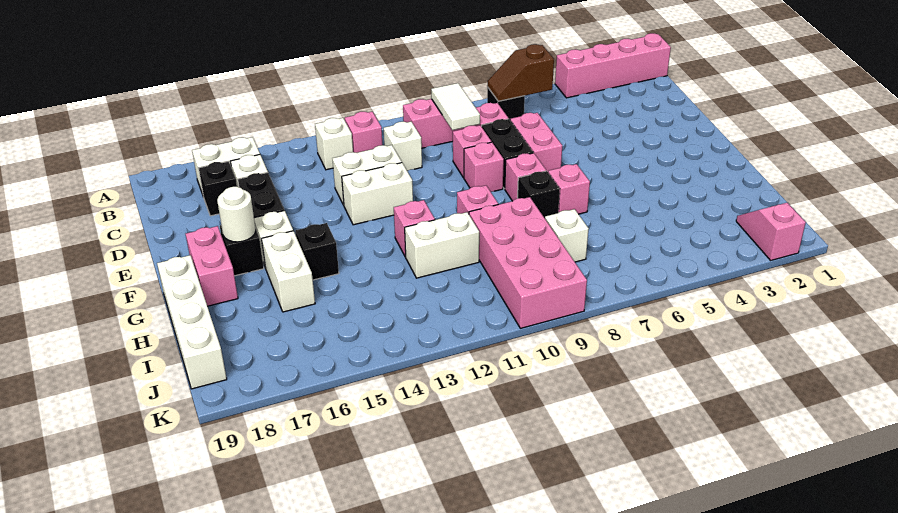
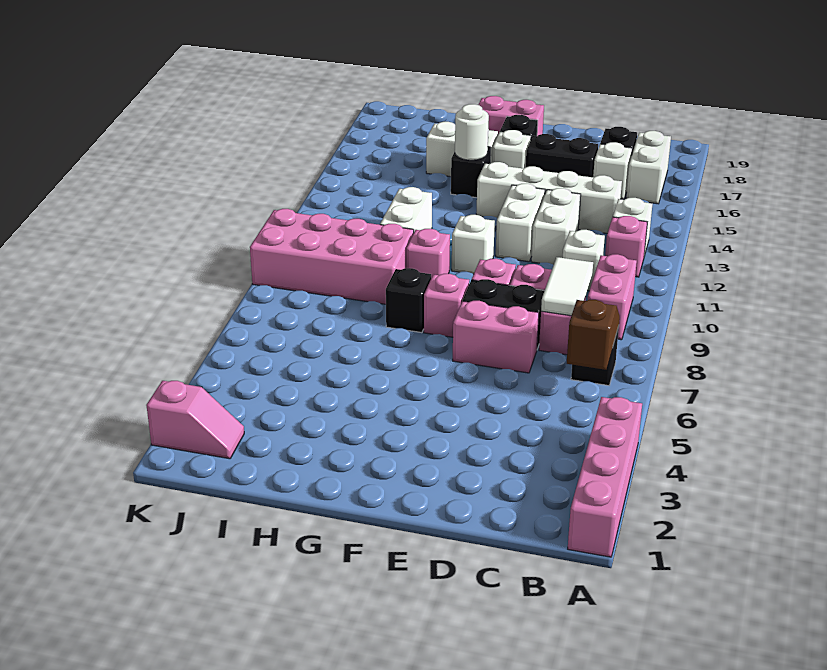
white tile B9:C9 level 2 -> white tile C8:C9 level 2
white round brick F17 level 2 -> white round brick G15 level 2
pink brick G7 level 1 -> none
pink brick G12 level 1 -> none
white brick G19:J19 level 1 -> white brick C14:F14 level 1
white brick I8 level 1 -> white brick F11 level 1

